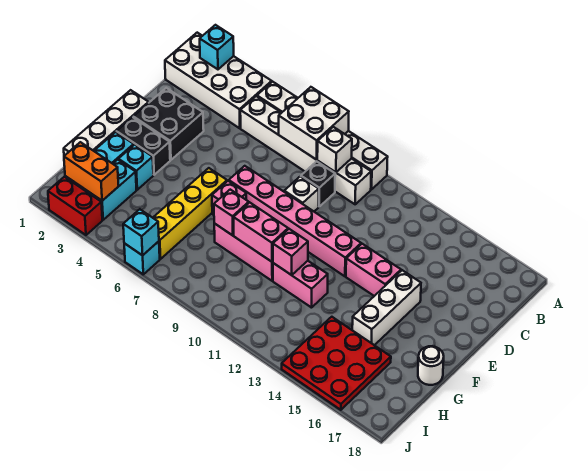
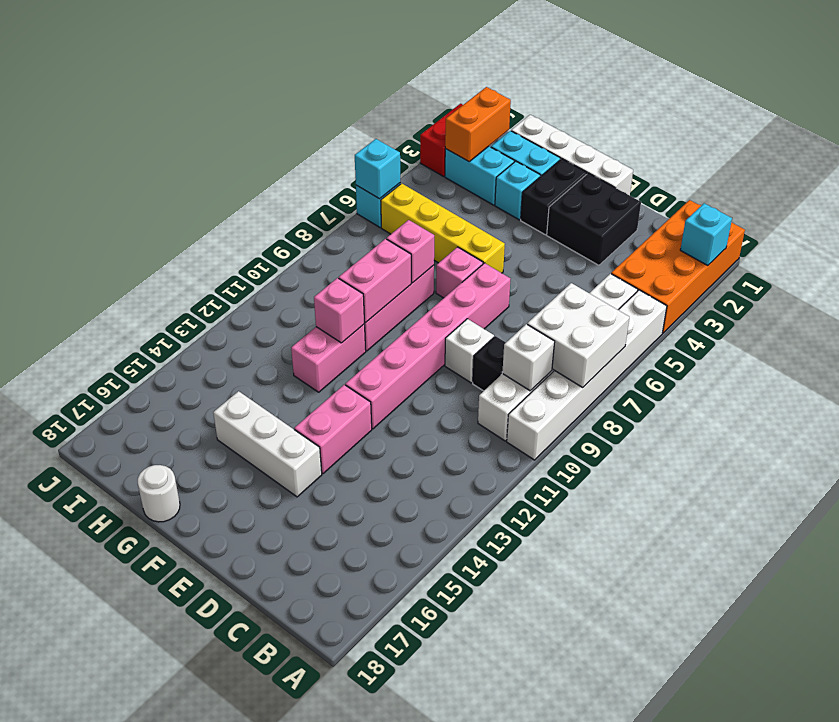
white brick A1:B4 level 1 -> orange brick A1:B4 level 1
red plate H14:J16 level 1 -> none

